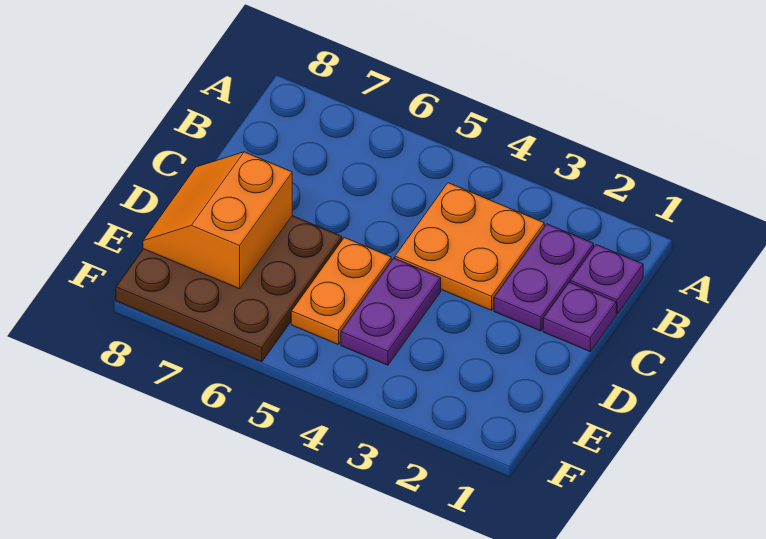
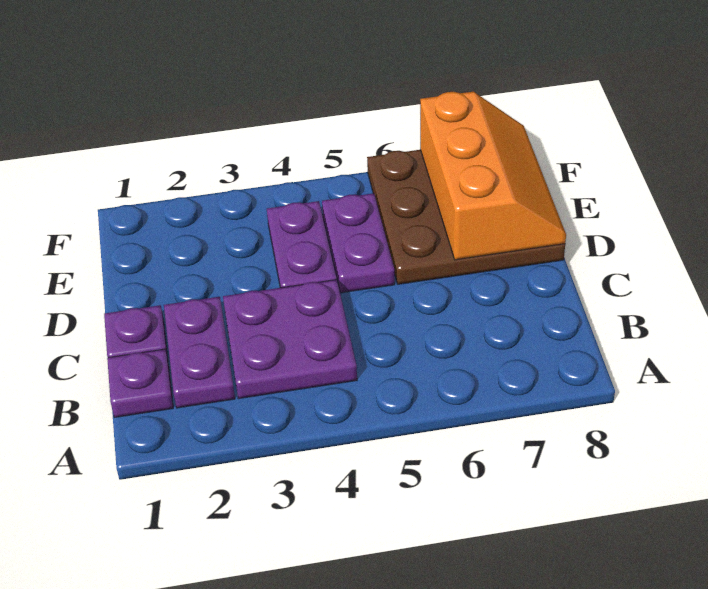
orange plate B3:C4 level 1 -> purple plate B3:C4 level 1
orange plate D5:E5 level 1 -> purple plate D5:E5 level 1
orange slope D7:E8 level 2 top 7 -> orange slope D7:F8 level 2 top 7

